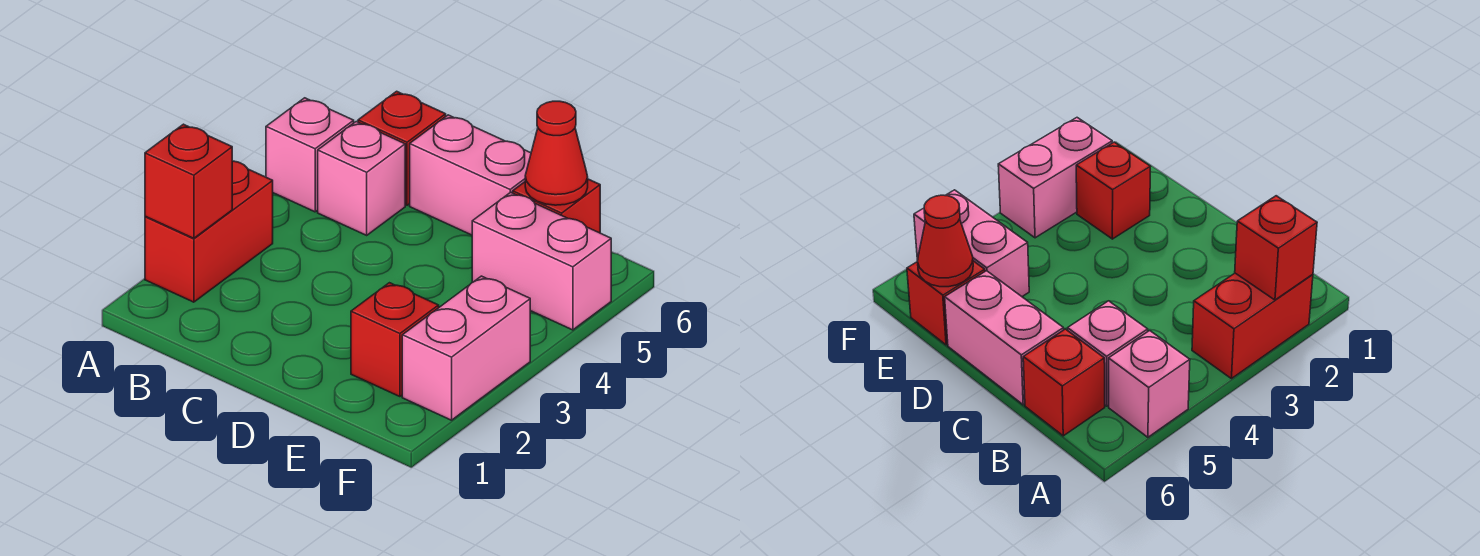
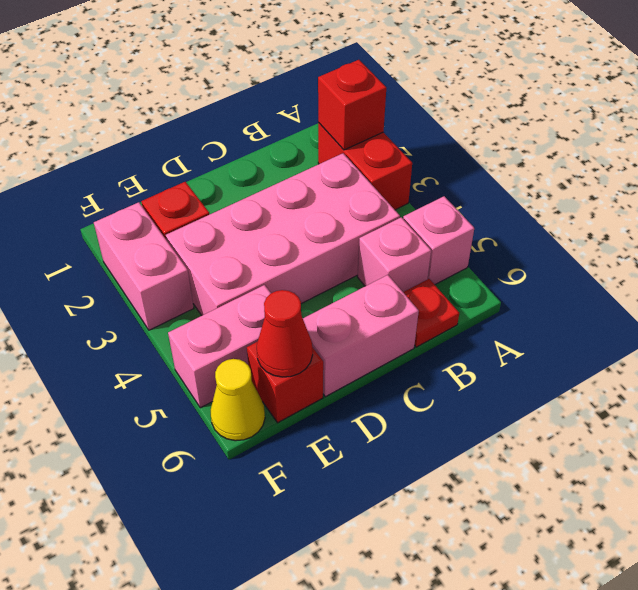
none -> pink brick B3:E4 level 1
red brick B6 level 1 -> red plate B6 level 1
none -> yellow cone F6 level 1

